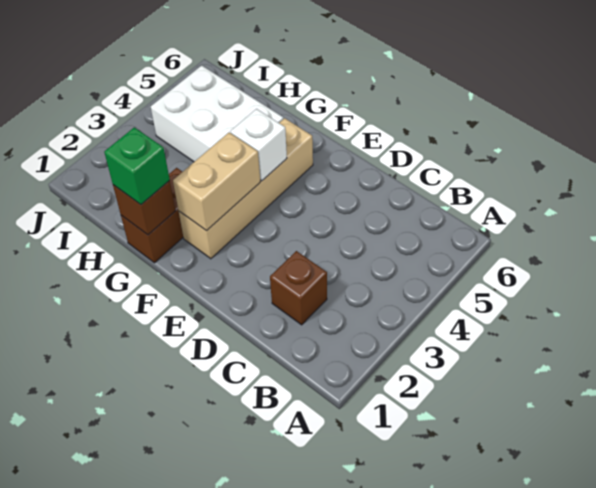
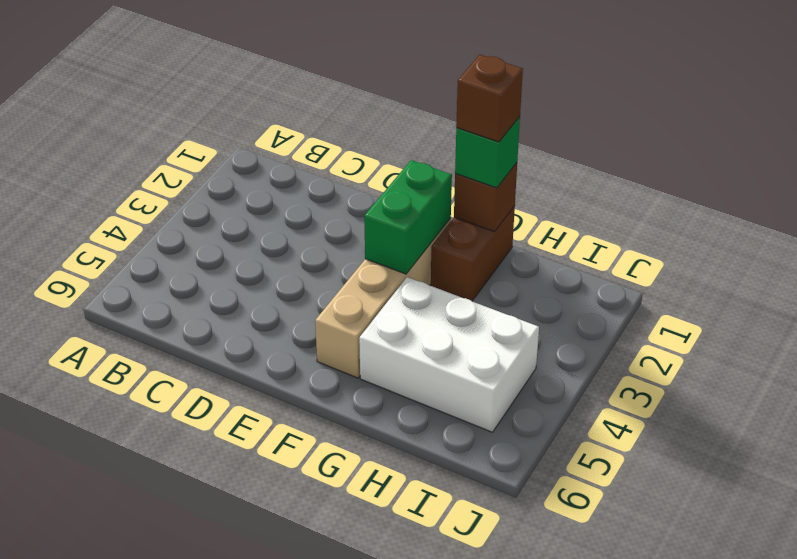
brown brick C2 level 1 -> brown brick G1 level 4
tan brick F2:F3 level 2 -> green brick F2:F3 level 2
white brick F4 level 2 -> none

